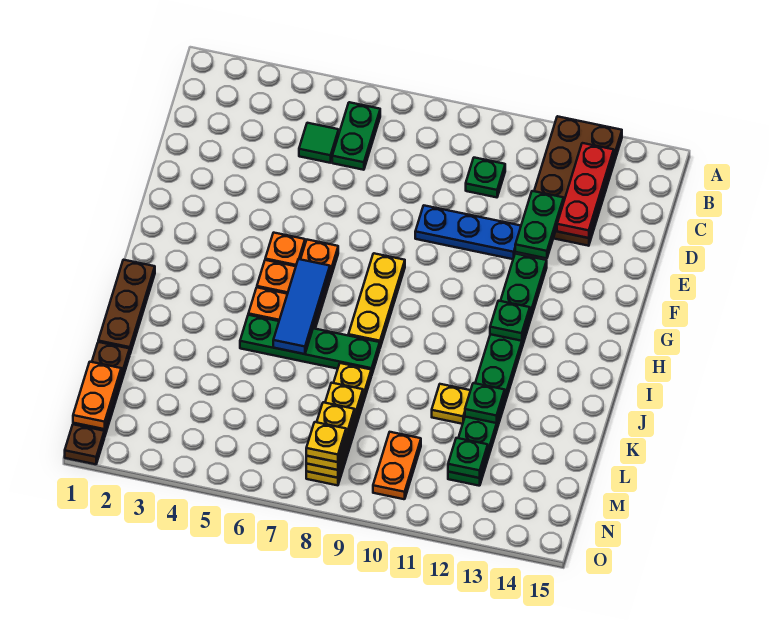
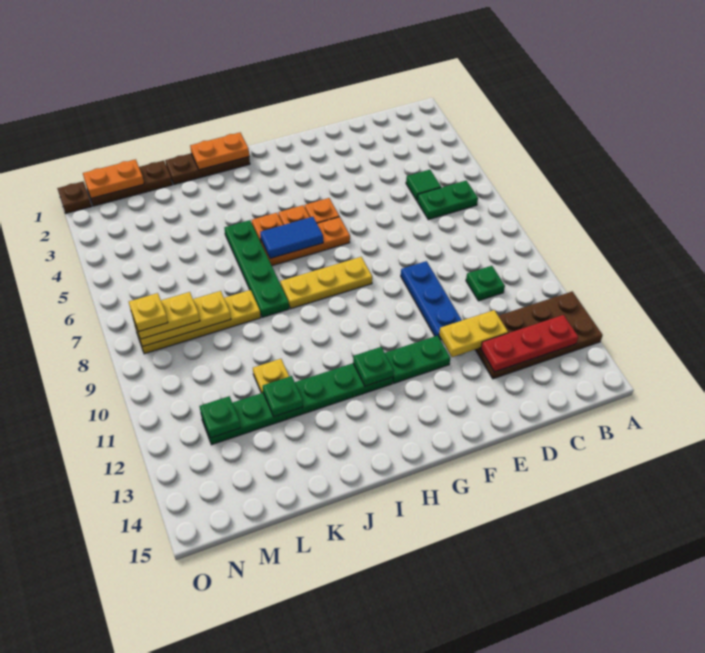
green plate D12:E12 level 2 -> yellow plate D12:E12 level 2
blue tile H6:J6 level 2 -> blue tile H6:I6 level 2
orange plate M10:N10 level 1 -> orange plate I1:J1 level 2

